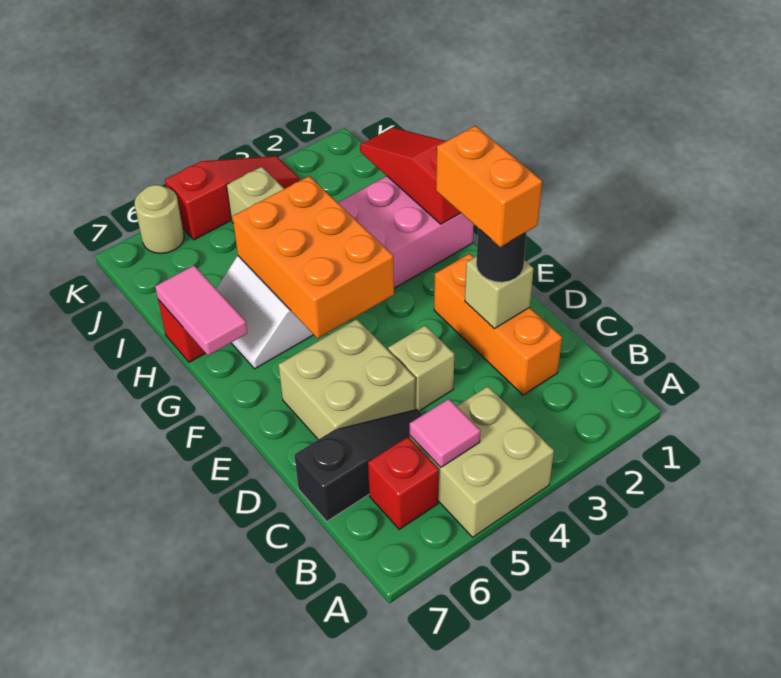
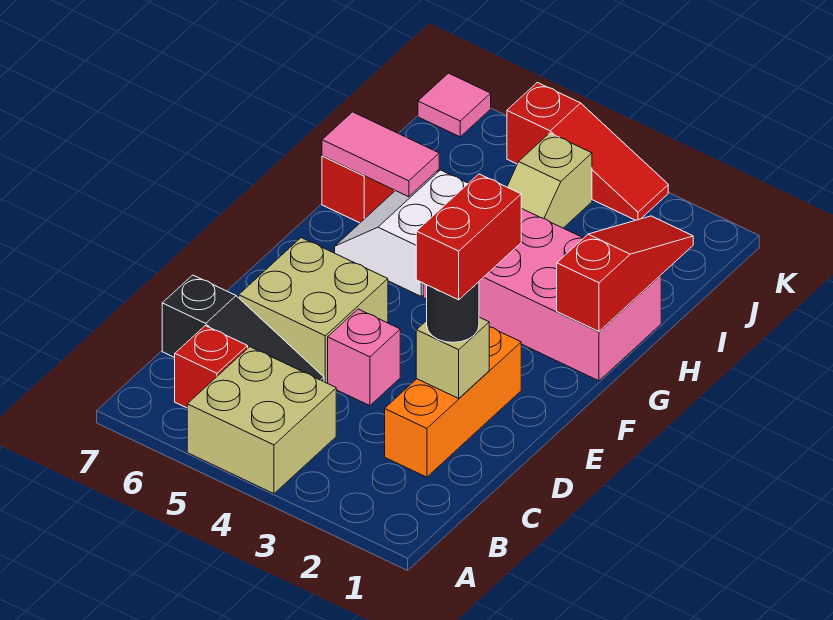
pink tile B5 level 2 -> pink tile K7 level 1
orange brick D2:E2 level 4 -> red brick D2:E2 level 4
tan brick D4 level 1 -> pink brick D4 level 1
orange brick F4:H5 level 2 -> none
pink tile G7:H7 level 2 -> pink tile H6:H7 level 2
tan round brick K6 level 1 -> none

